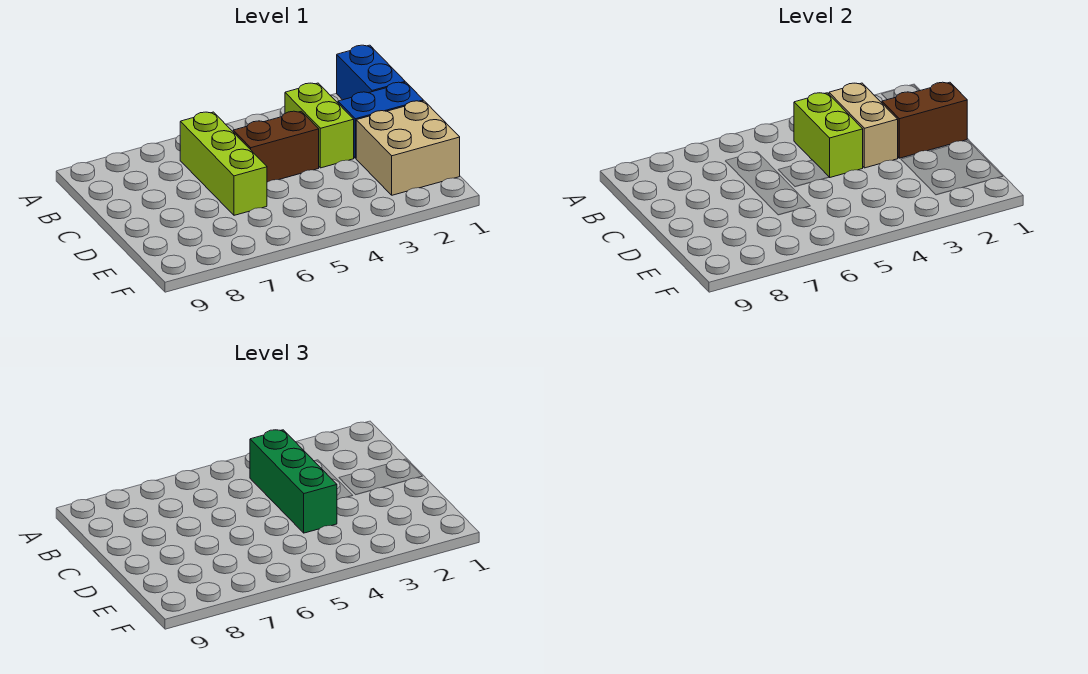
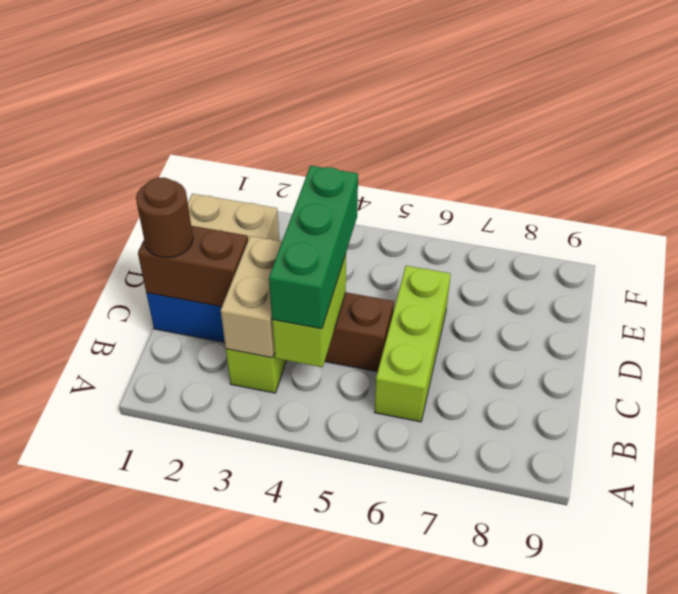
blue brick A1:B1 level 1 -> none
none -> brown round brick C1 level 3

